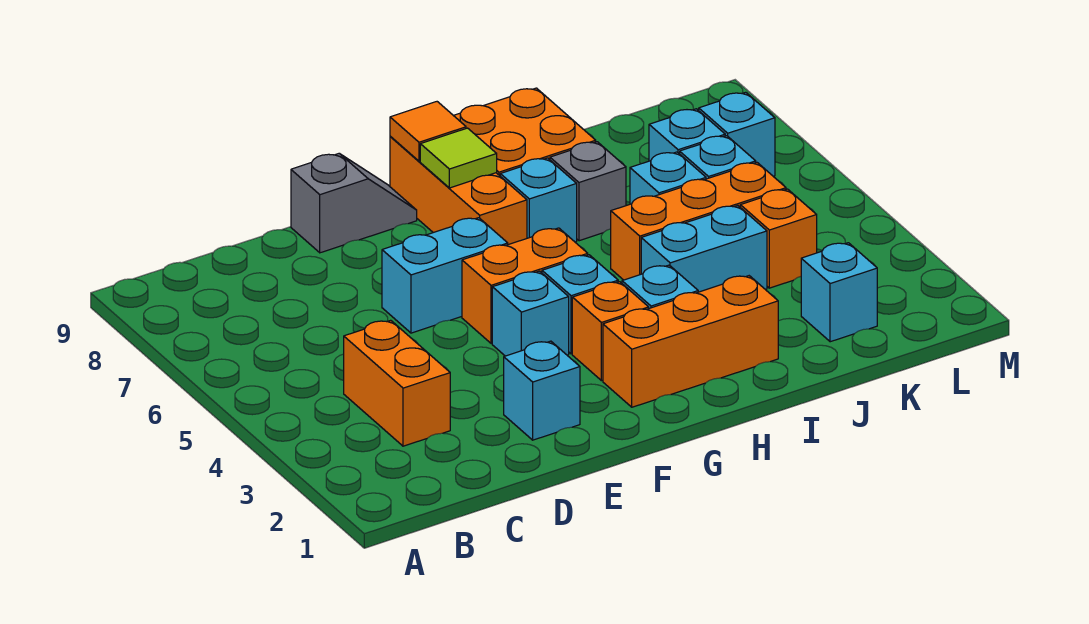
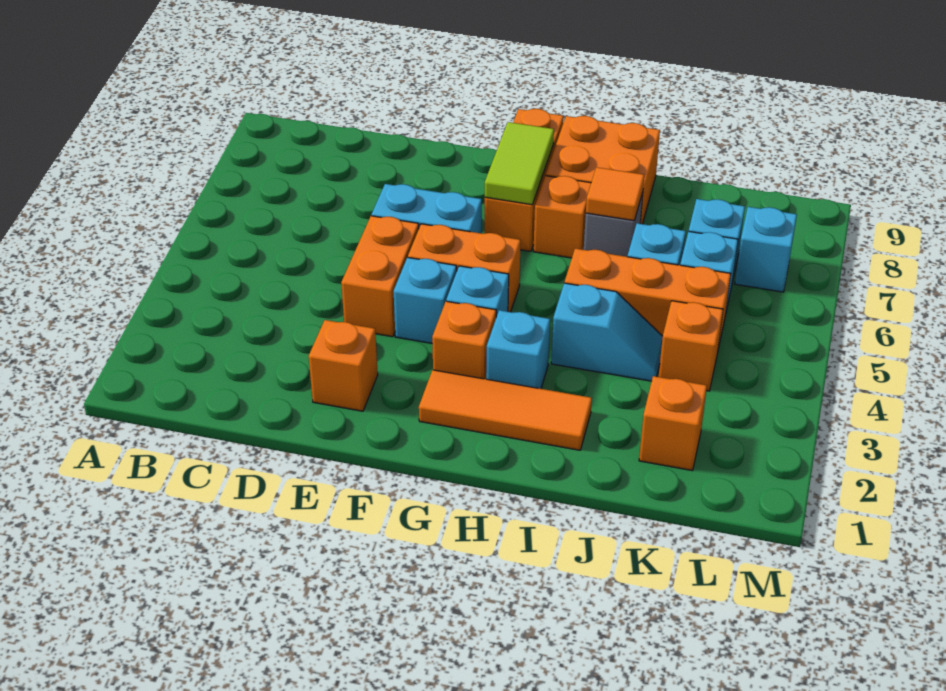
orange brick C3:C4 level 1 -> orange brick E4:E5 level 1
cyan brick E2 level 1 -> orange brick E2 level 1
grey slope E9:F9 level 1 top E -> none
orange brick G2:I2 level 1 -> orange tile G2:I2 level 1
lime tile G8 level 2 -> lime tile G7:G8 level 2
orange tile G9 level 2 -> orange tile I7 level 2
cyan brick H7 level 1 -> orange brick H7 level 1
cyan brick I4:J4 level 1 -> cyan slope I4:J4 level 1 top I
cyan brick K2 level 1 -> orange brick K2 level 1

